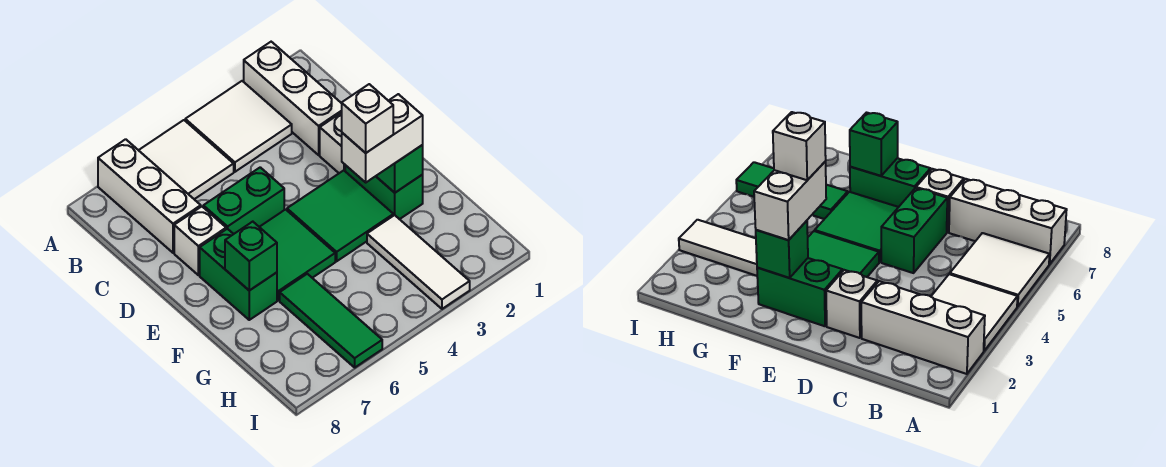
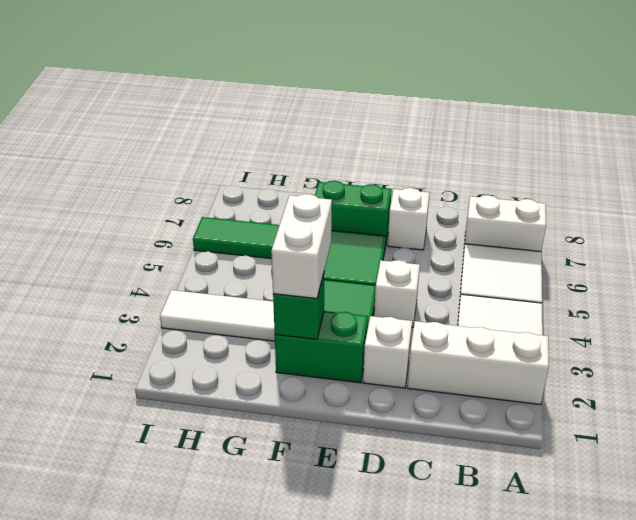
white brick A7:C7 level 1 -> white brick A7:B7 level 1
green brick D5:D6 level 1 -> none
white brick F3 level 4 -> white brick D4 level 1
green brick F7 level 2 -> none

